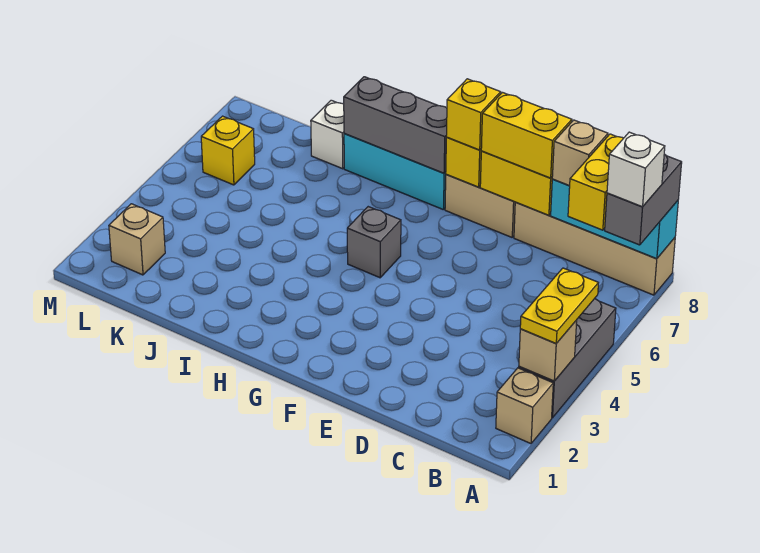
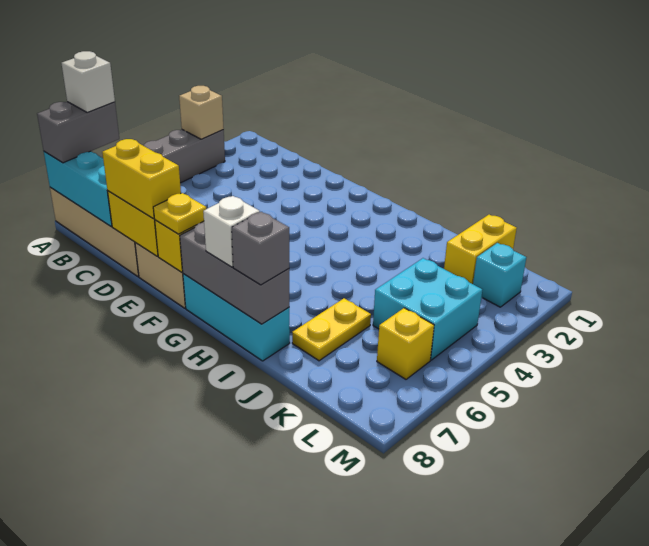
tan brick A2 level 1 -> none
yellow plate A3:A4 level 3 -> yellow plate J6:J7 level 1
yellow brick B7:B8 level 3 -> yellow brick K1:K2 level 1
tan brick C8 level 3 -> none
yellow brick F8 level 3 -> yellow plate F8 level 3
grey brick G5 level 1 -> grey brick I8 level 3
white brick J8 level 1 -> white brick H8 level 3
none -> cyan brick K4:L5 level 1
tan brick L2 level 1 -> cyan brick L2 level 1

